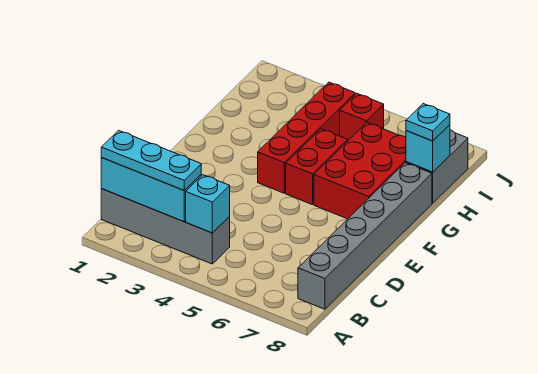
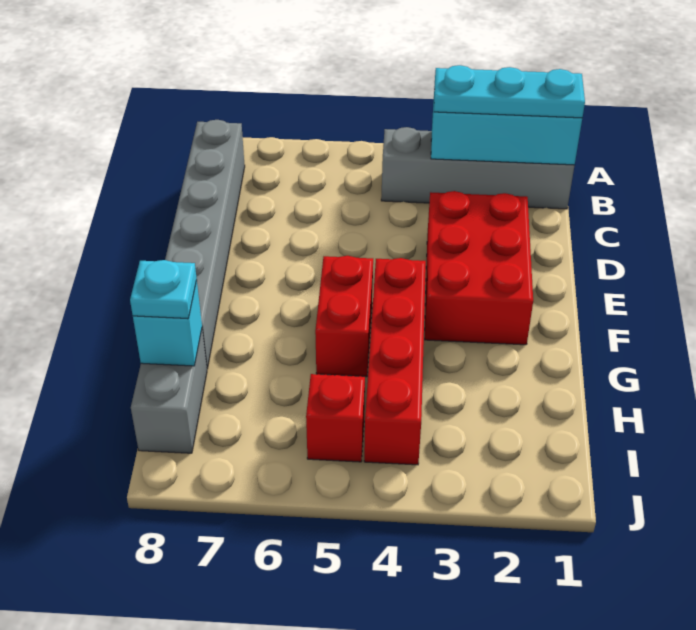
cyan brick B4 level 2 -> none
red brick F6:H7 level 1 -> red brick D2:F3 level 1

